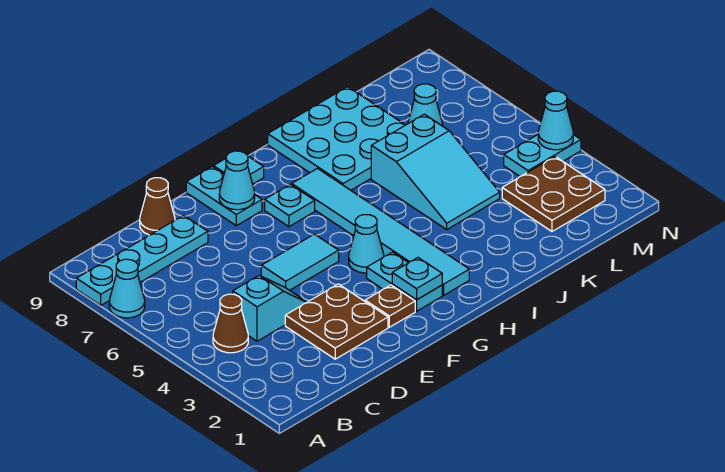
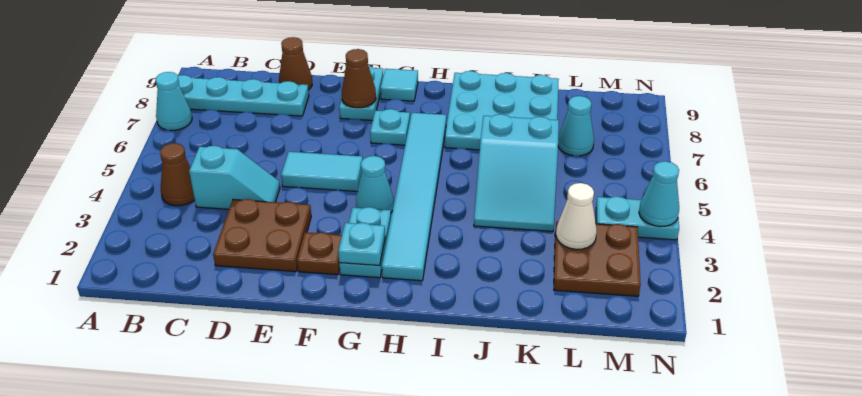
cyan cone F8 level 2 -> brown cone F8 level 2
none -> white cone L3 level 2

